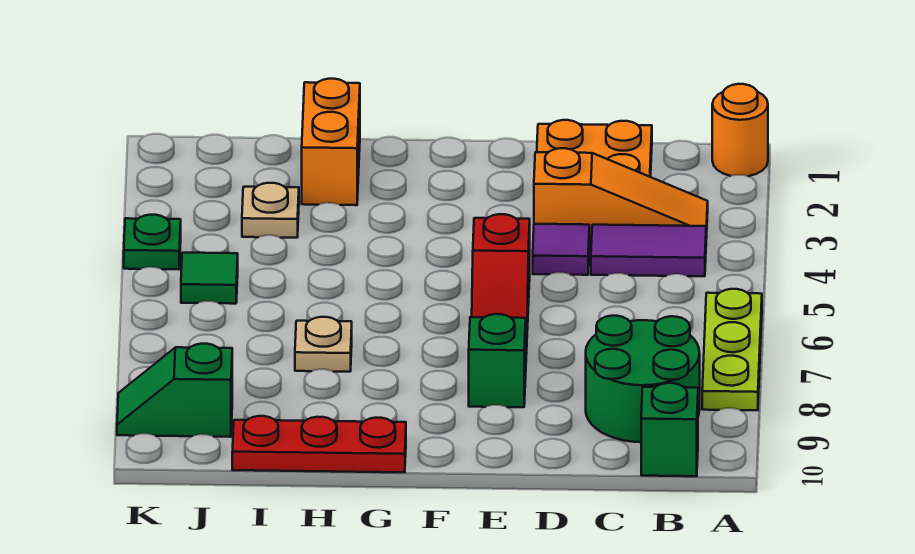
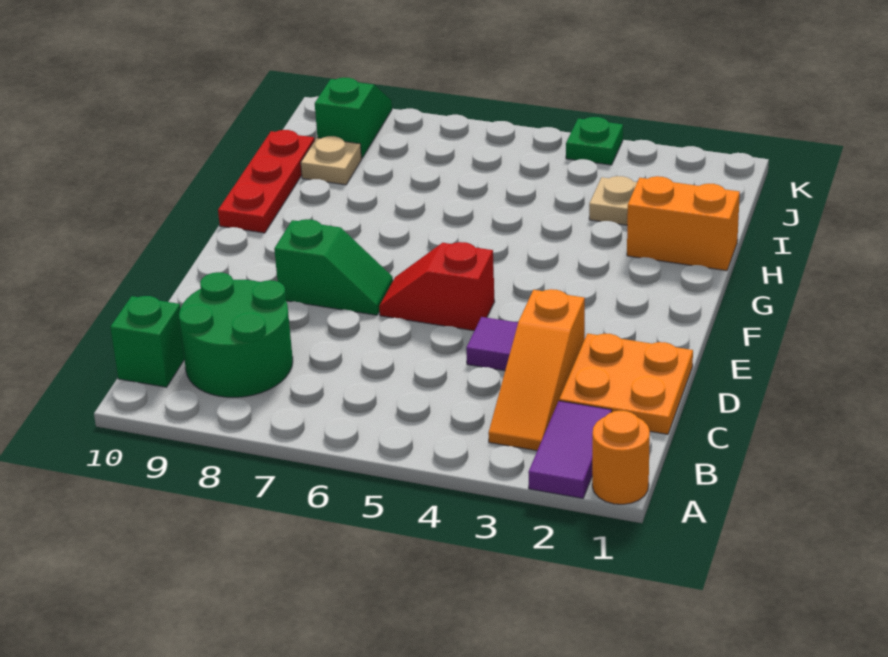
lime plate A6:A8 level 1 -> none
purple tile B4:C4 level 1 -> purple tile A2:B2 level 1
tan plate H7 level 1 -> tan plate I9 level 1
green tile J5 level 1 -> none

